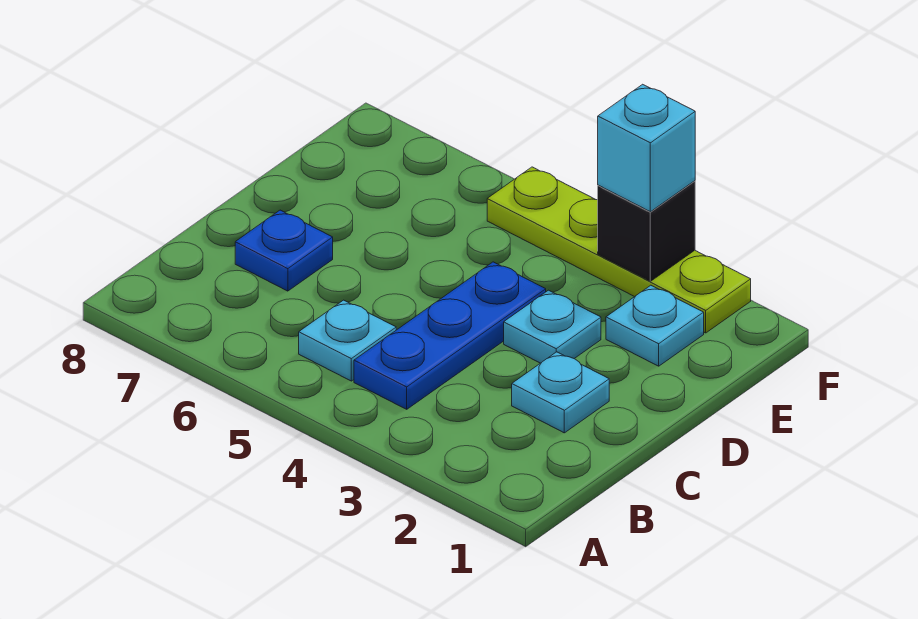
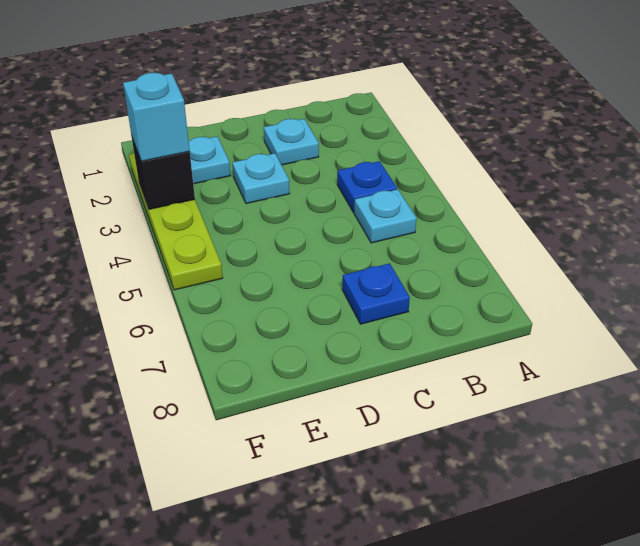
blue plate B4:D4 level 1 -> blue plate B4 level 1

